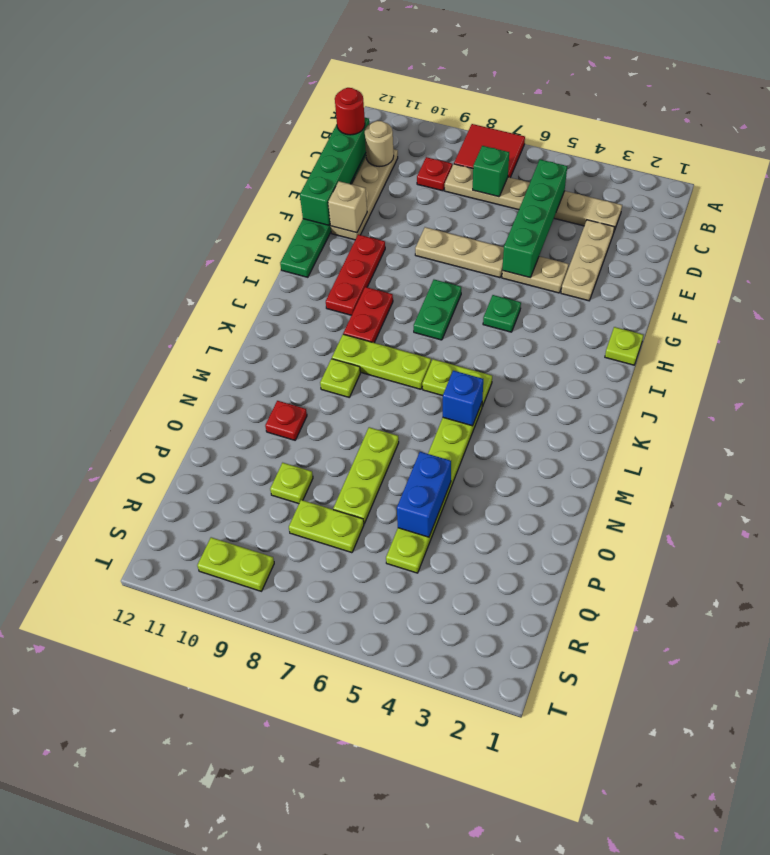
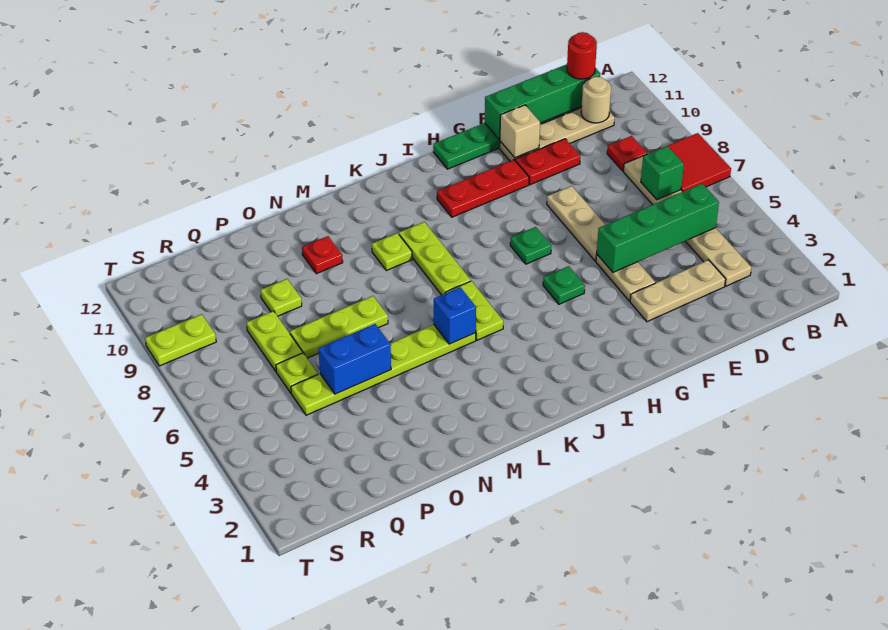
lime plate H1 level 1 -> lime plate Q6 level 1
green plate H7:I7 level 1 -> green plate H7 level 1
red plate I9:J9 level 1 -> red plate E10:F10 level 1
lime plate S9:S10 level 1 -> lime plate S9:T9 level 1

